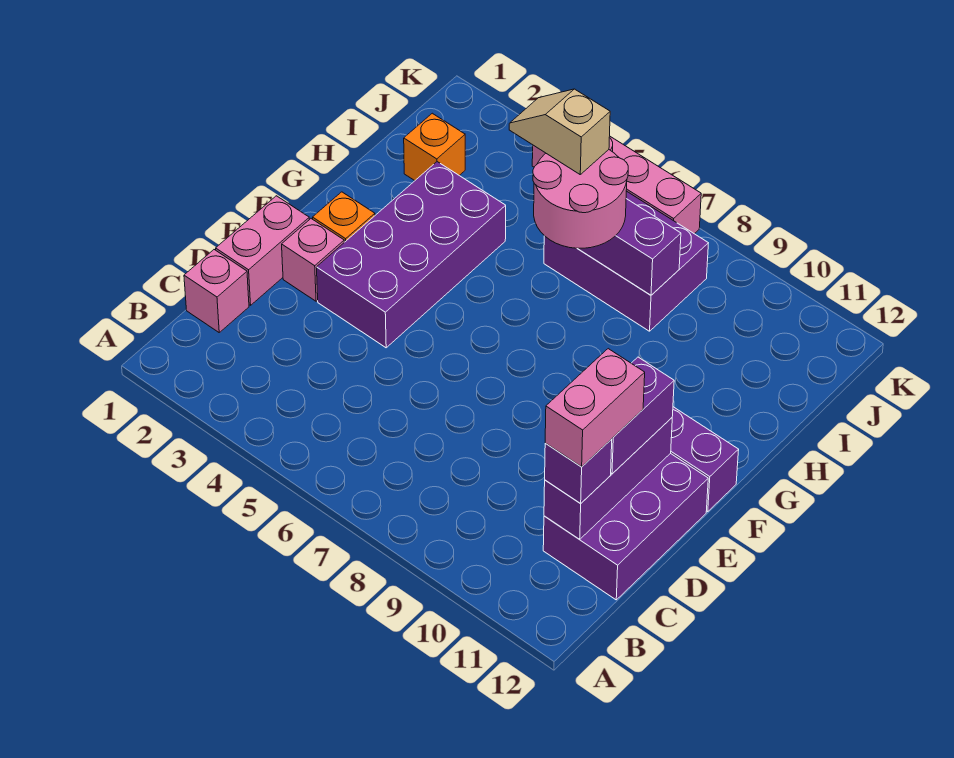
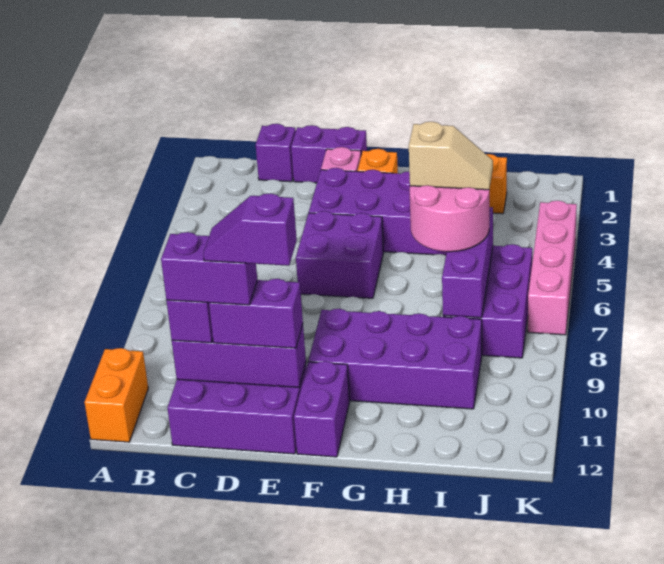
none -> orange brick A11:A12 level 1
pink brick C1 level 1 -> purple brick C1 level 1
pink brick C11:D11 level 4 -> purple brick C11:D11 level 4
pink brick D1:E1 level 1 -> purple brick D1:E1 level 1
none -> purple slope D11:E11 level 5 top E
none -> purple brick E5:F6 level 1
none -> purple brick F9:I10 level 1
tan slope I5:I6 level 4 top 6 -> tan slope H6:I6 level 4 top H

